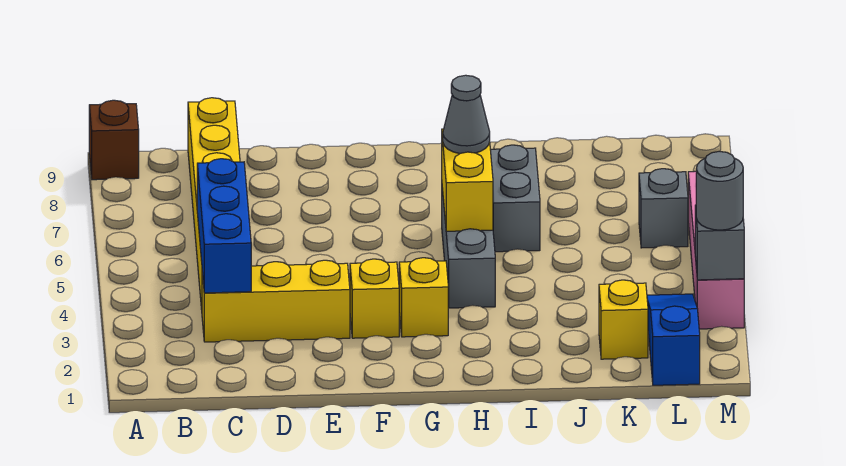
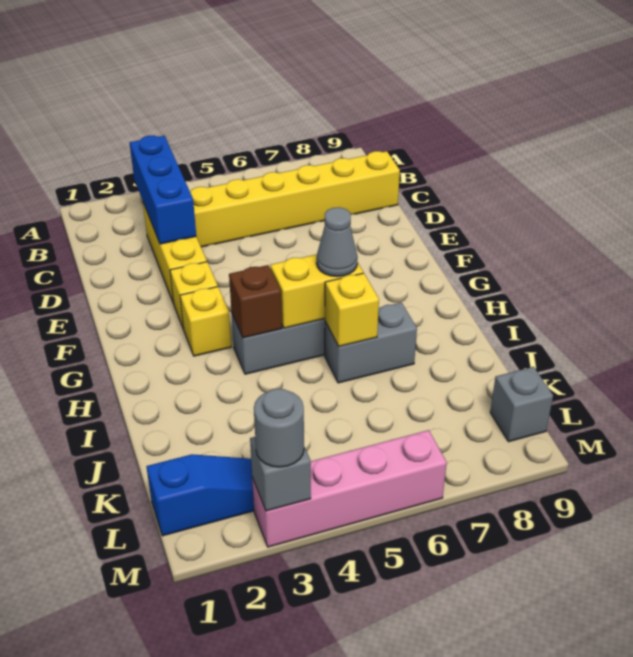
brown brick A9 level 1 -> brown brick H4 level 2
blue brick C3:C5 level 2 -> blue brick B3:D3 level 2
yellow brick K2 level 1 -> yellow brick I6 level 2
grey brick L6 level 1 -> grey brick L9 level 1

